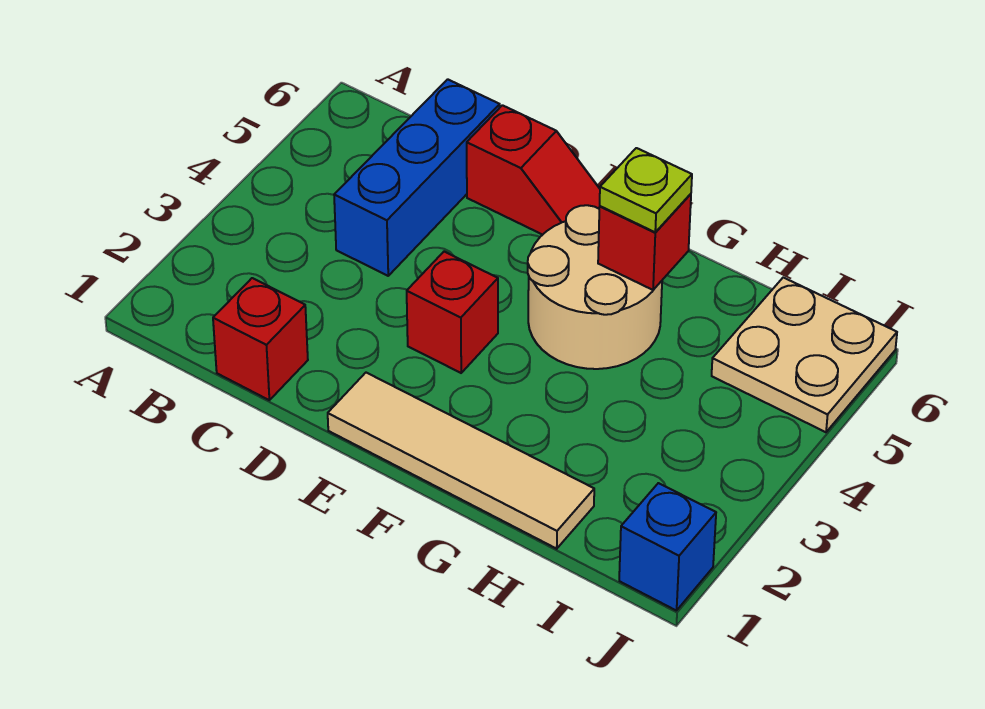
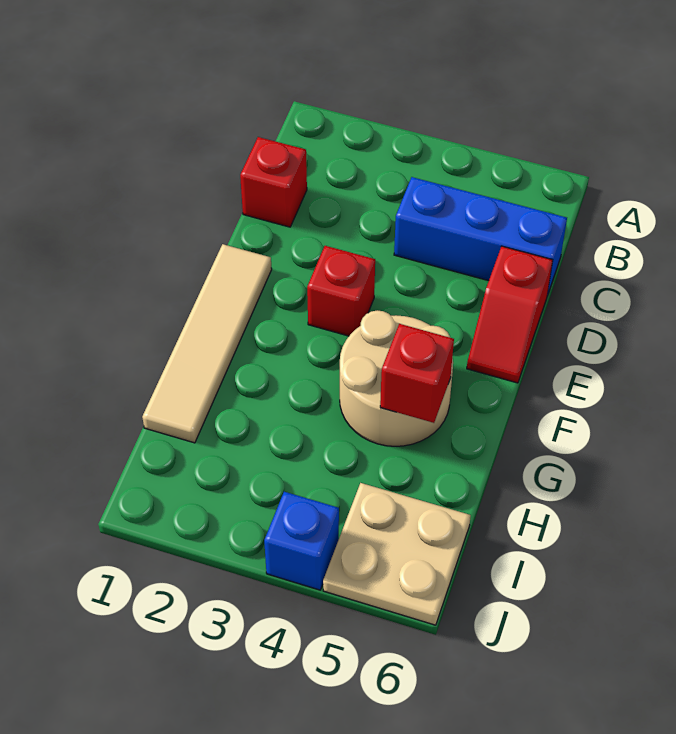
lime plate G5 level 3 -> none
blue brick J1 level 1 -> blue brick J4 level 1

